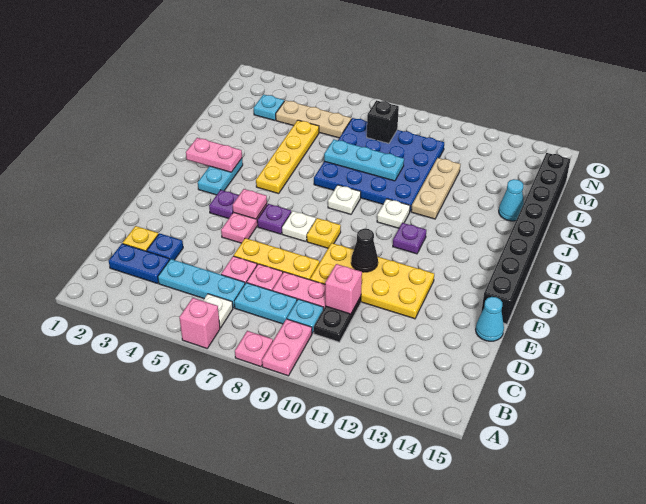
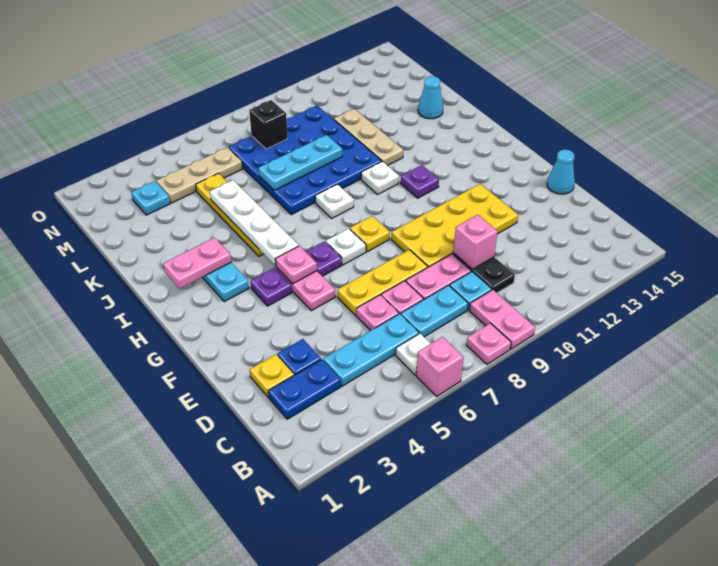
black cone F10 level 2 -> none
black brick F15:M15 level 1 -> none
none -> white plate H5:K5 level 2

